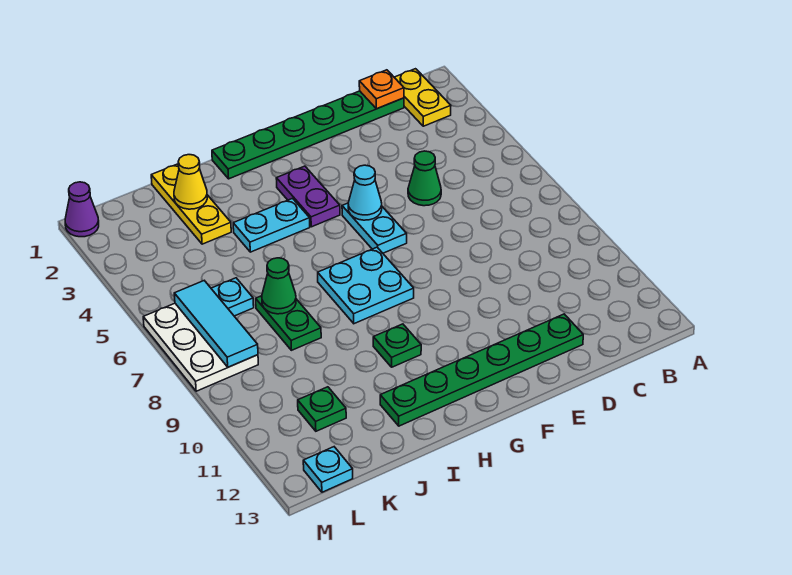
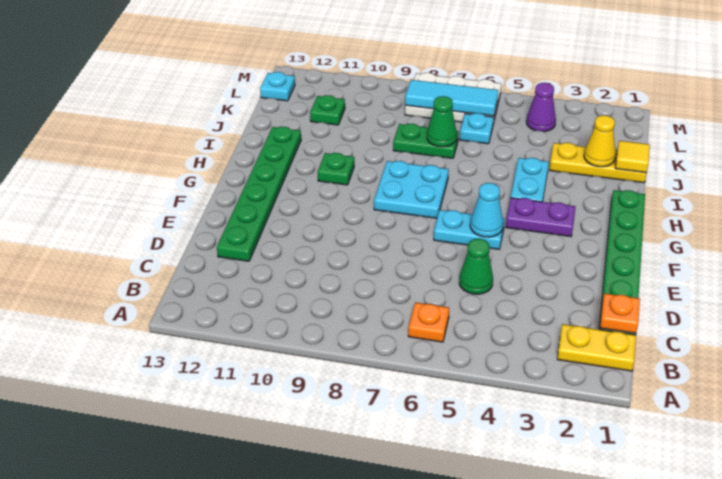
none -> orange plate B6 level 1
none -> yellow tile J1 level 2
purple cone M1 level 1 -> purple cone L4 level 1

